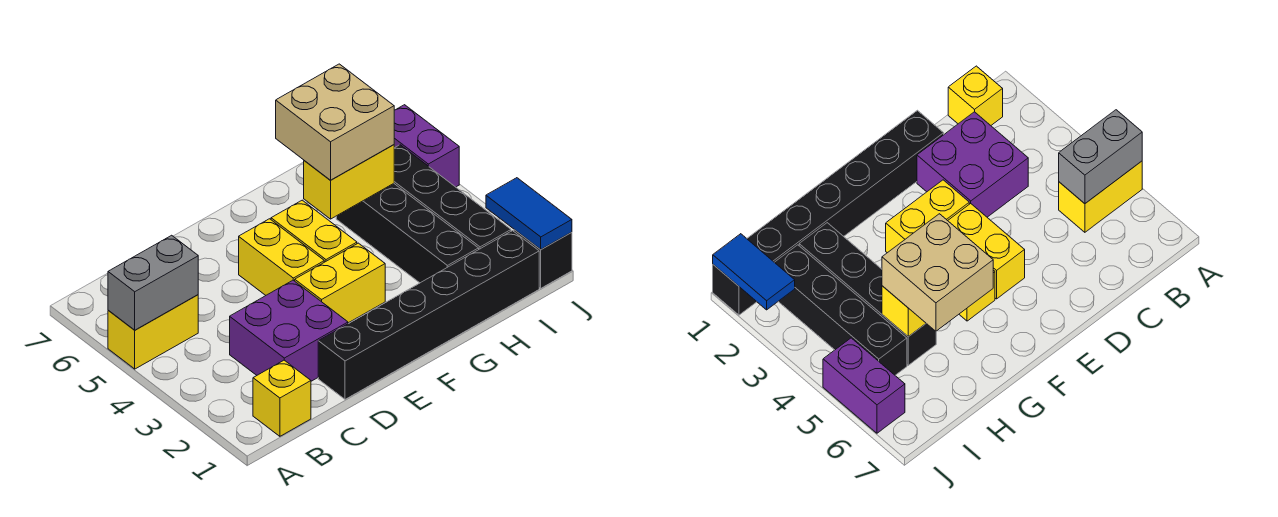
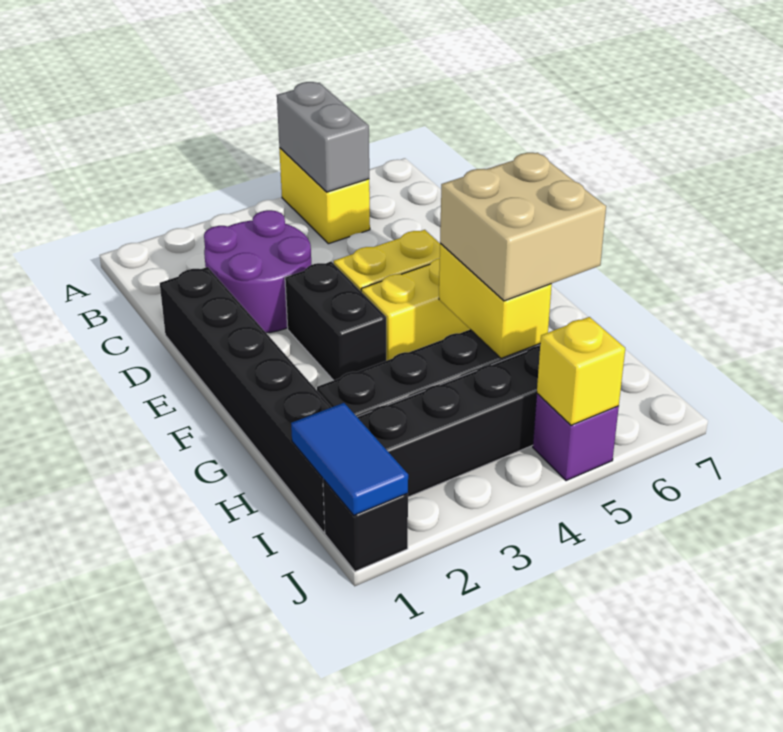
yellow brick B1 level 1 -> yellow brick J5 level 2
purple brick C2:D3 level 1 -> purple round brick C2:D3 level 1
yellow brick E3:F3 level 1 -> black brick E3:F3 level 1
blue tile J1:J2 level 2 -> blue tile I1:J1 level 2
purple brick J5:J6 level 1 -> purple brick J5 level 1

